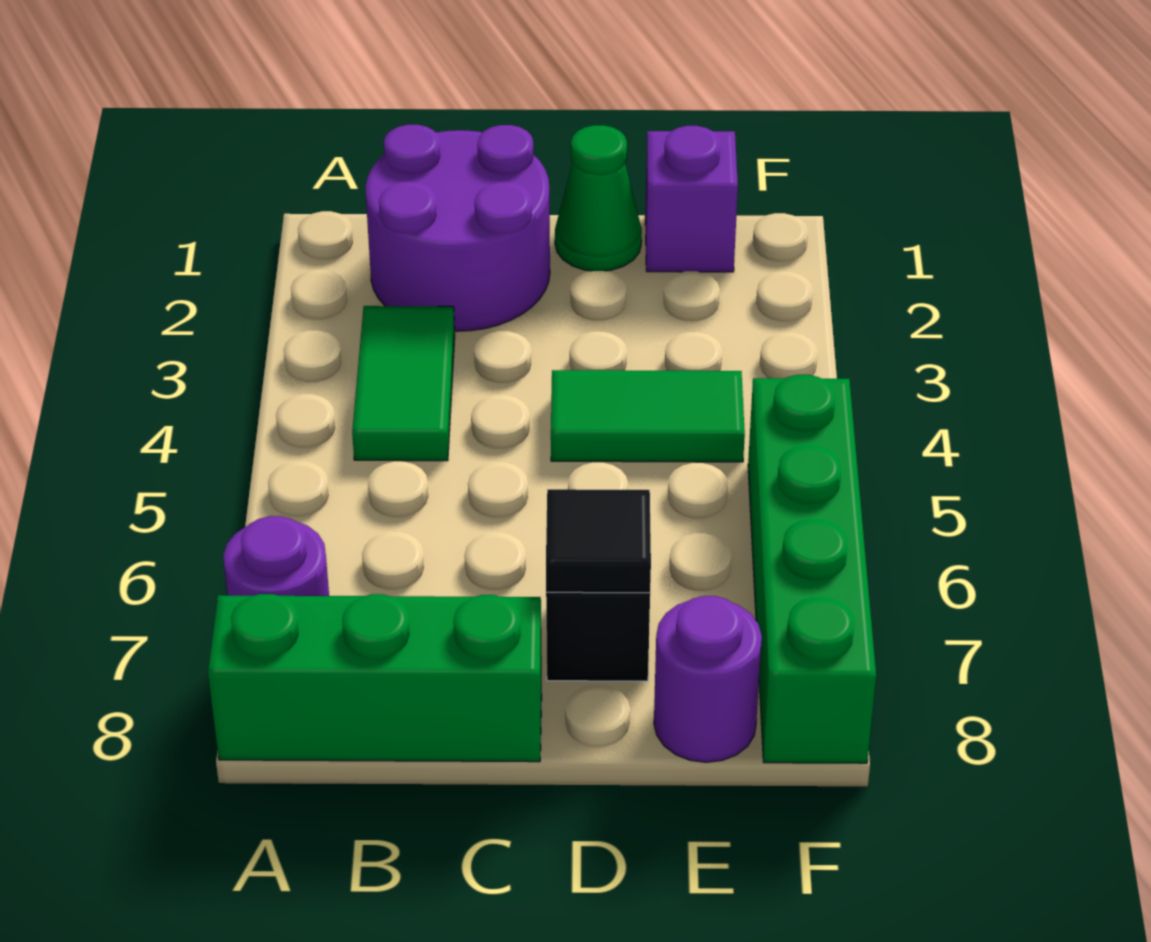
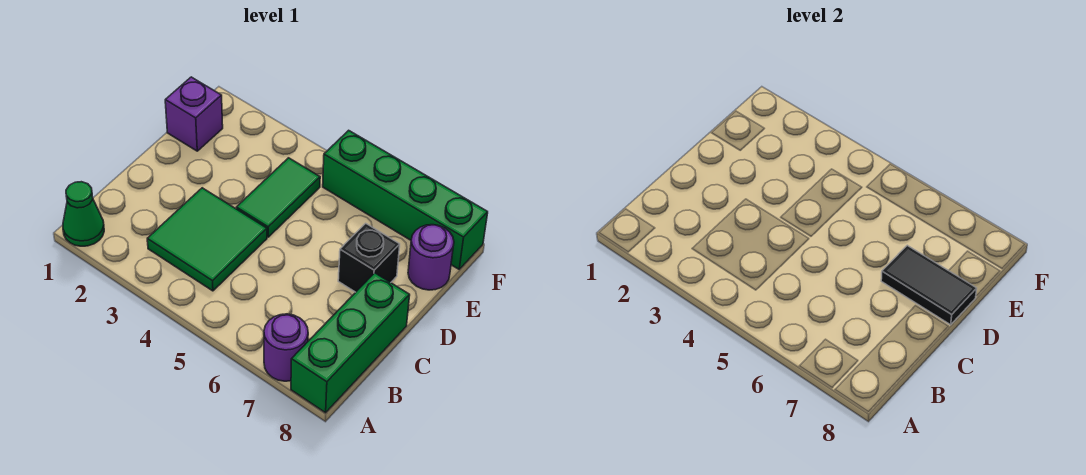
purple round brick B1:C2 level 1 -> none
green tile B3:B4 level 1 -> green tile B3:C4 level 1
green cone D1 level 1 -> green cone A1 level 1
black tile D7 level 2 -> black tile D7:D8 level 2

